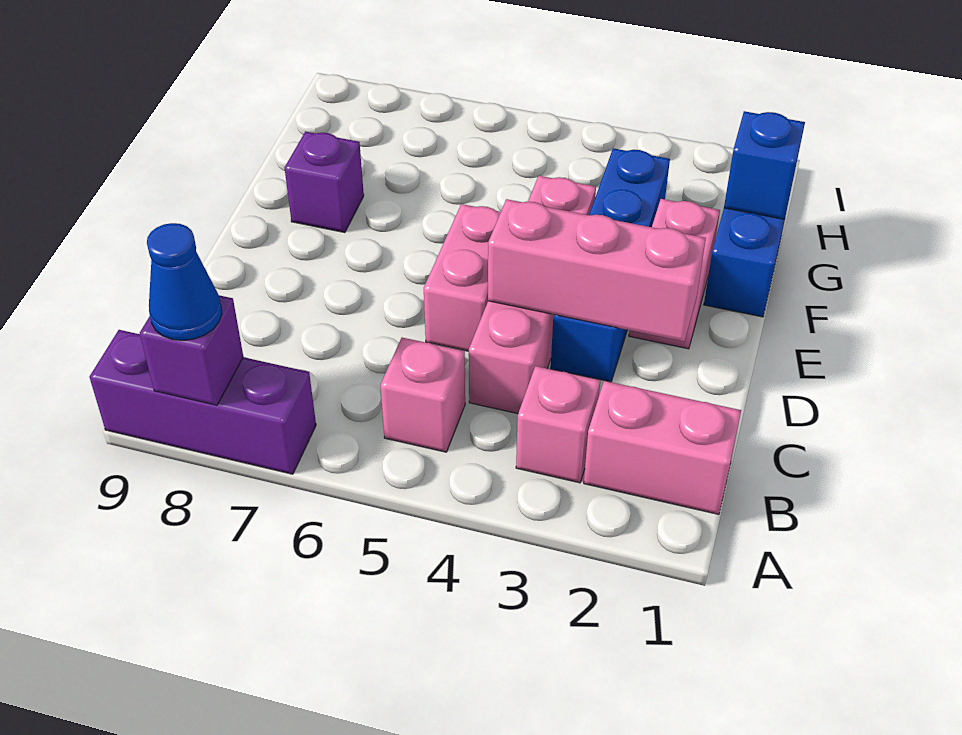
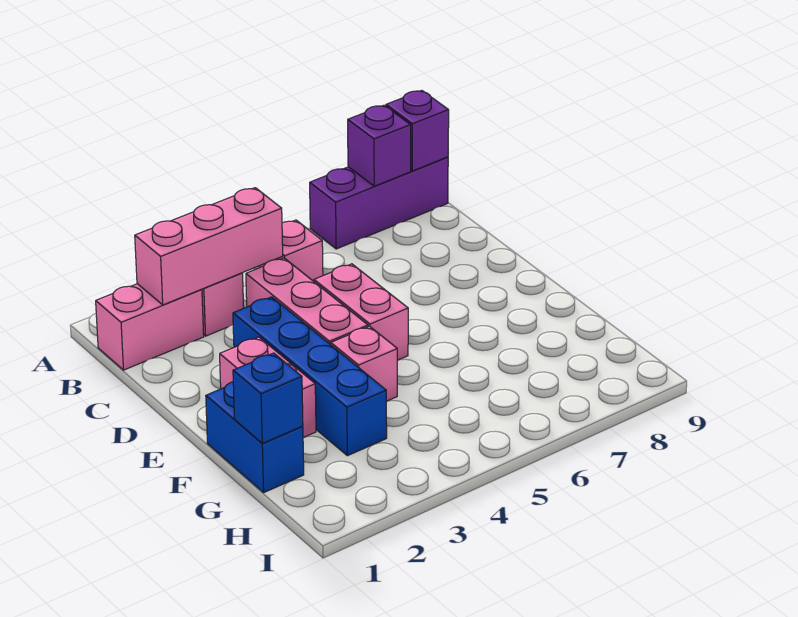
blue cone A8 level 3 -> none
pink brick D2:D4 level 2 -> pink brick B2:B4 level 2
purple brick F8 level 1 -> purple brick A9 level 2

